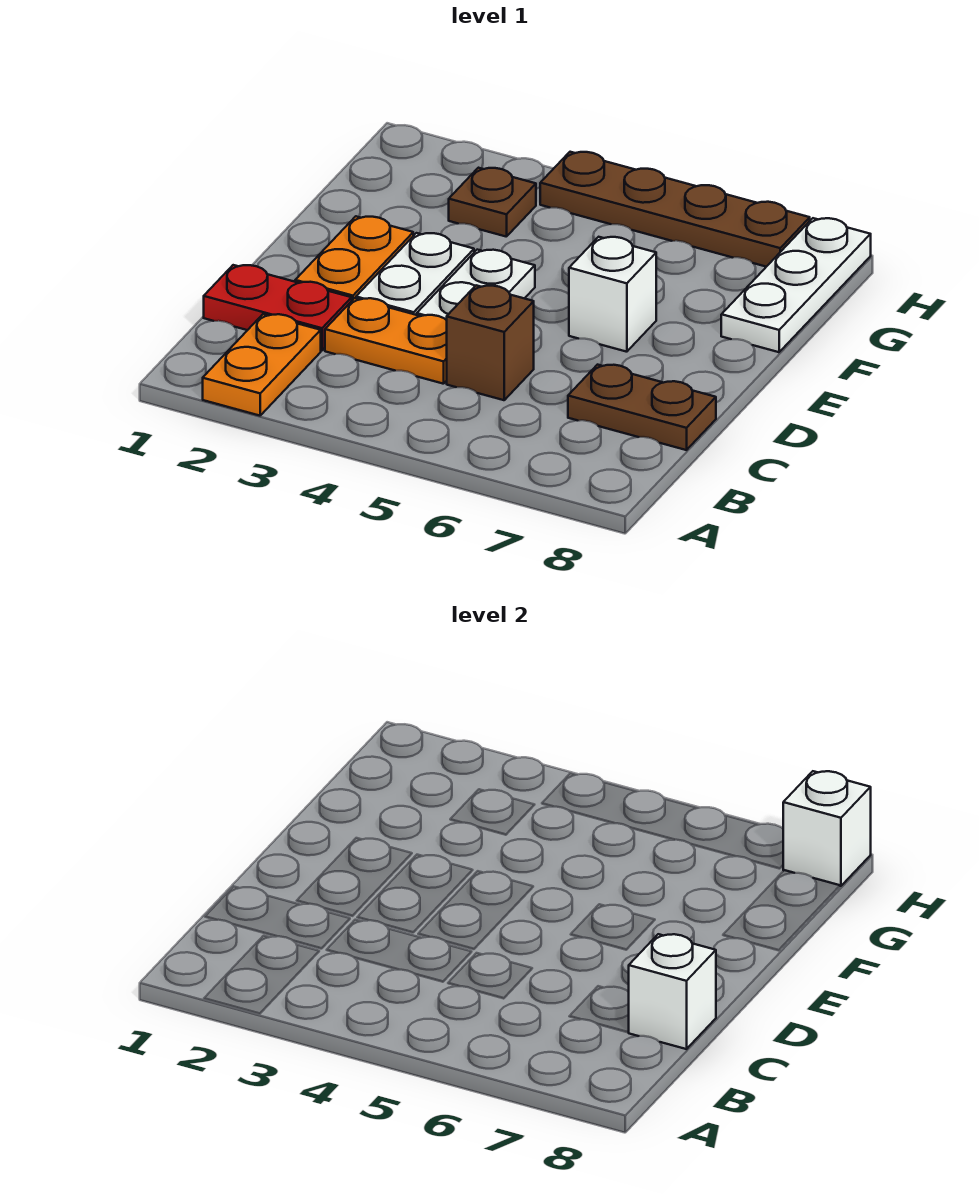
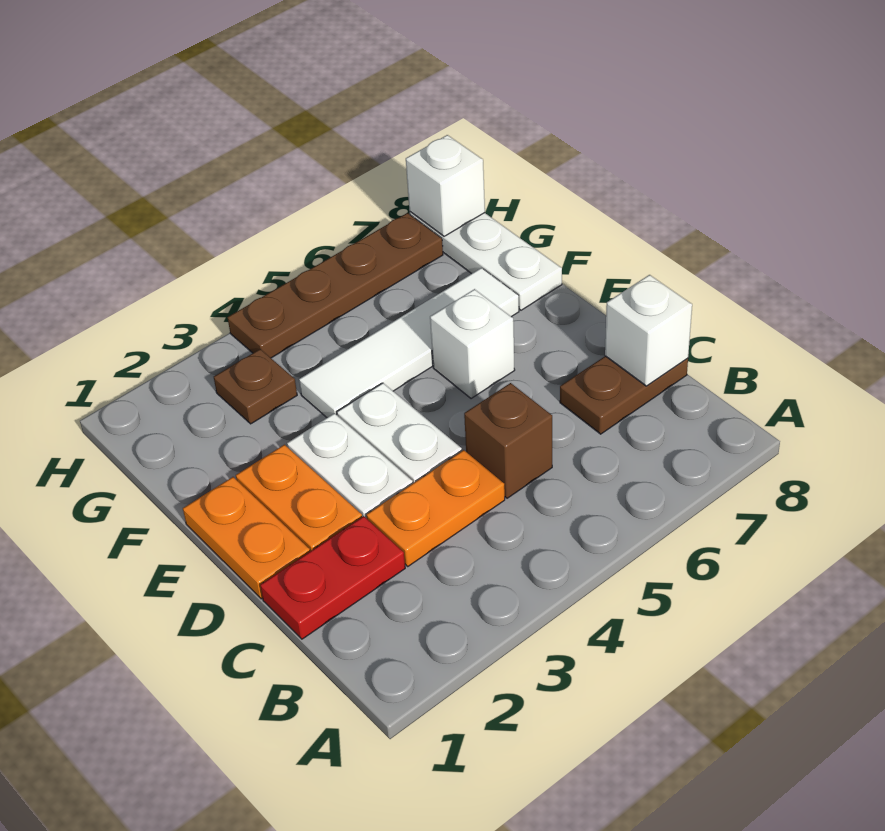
orange plate A2:B2 level 1 -> orange plate D1:E1 level 1
none -> white tile F4:F7 level 1

